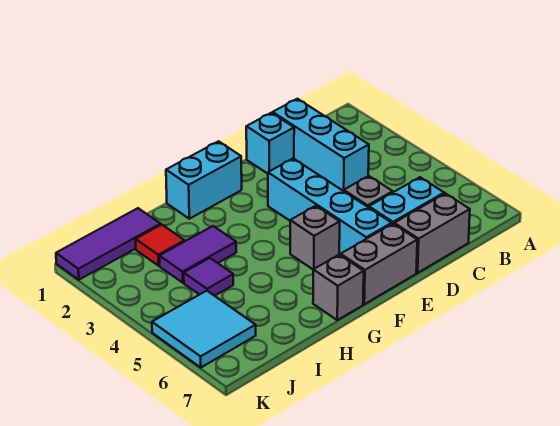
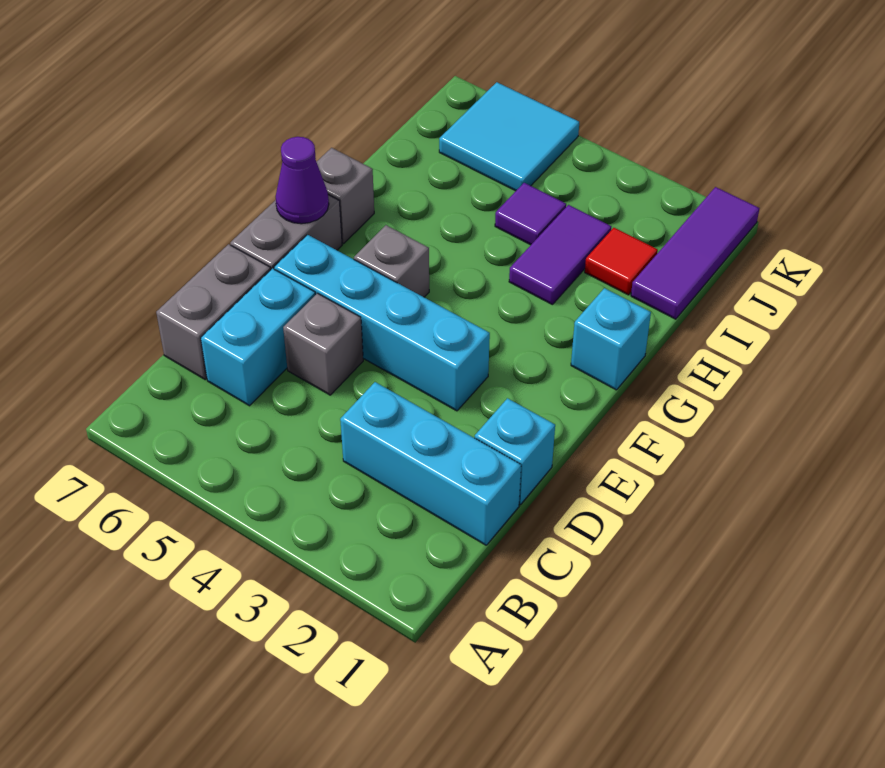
cyan brick F1:G1 level 1 -> cyan brick G1 level 1
none -> purple cone F7 level 2

